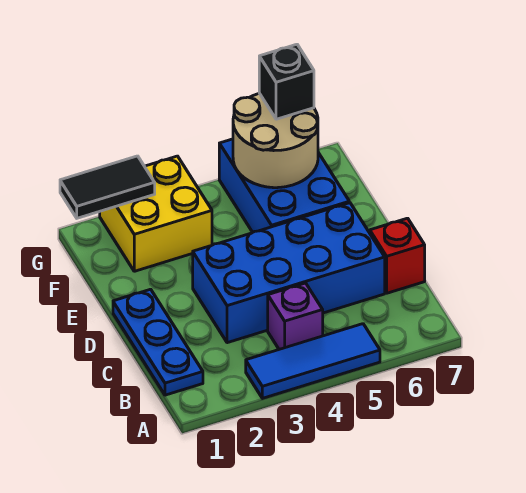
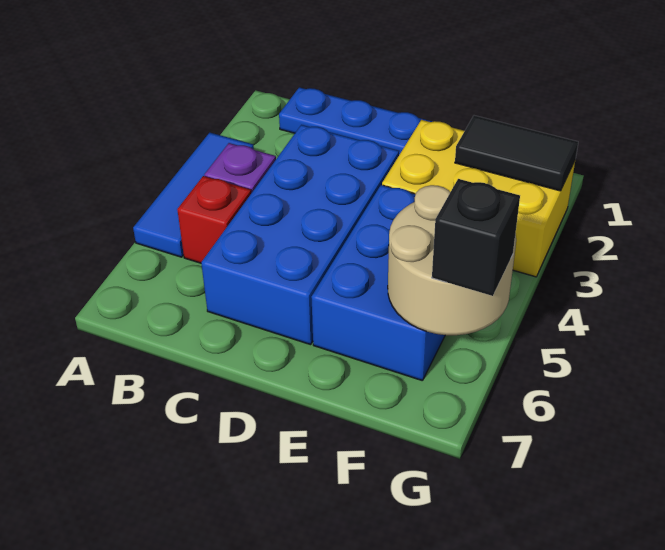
red brick C7 level 1 -> red brick B5 level 1
blue brick E5:G6 level 1 -> blue brick E4:F6 level 1
yellow brick F2:G3 level 1 -> yellow brick E2:G3 level 1
black tile G1:G2 level 2 -> black tile F2:G2 level 2

